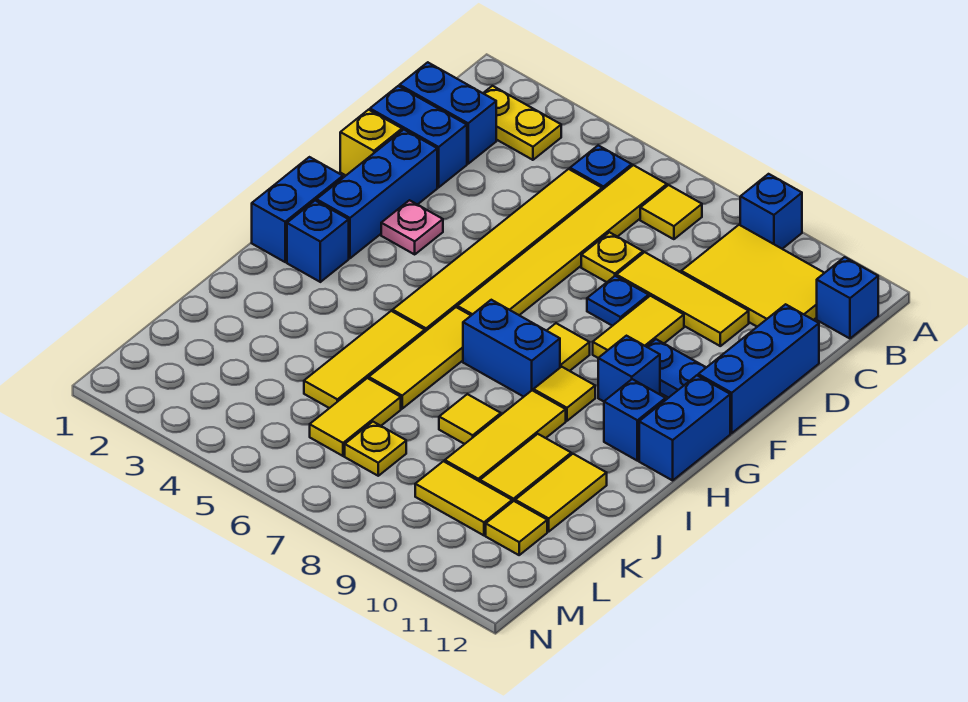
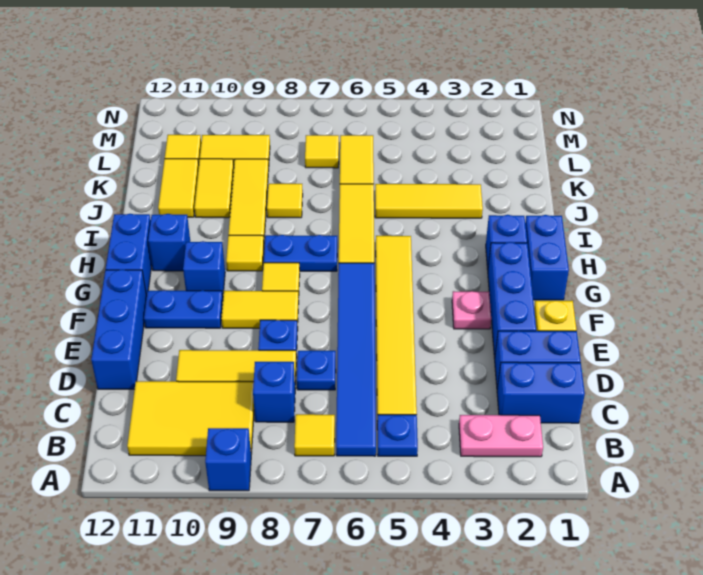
yellow plate B2:B3 level 1 -> pink plate B2:B3 level 1
yellow tile B6:G6 level 1 -> blue tile B6:G6 level 1
blue brick B12 level 1 -> blue brick C8 level 1
yellow plate D7 level 1 -> blue plate D7 level 1
yellow tile E9:F9 level 1 -> yellow tile F8:F9 level 1
blue brick H7:H8 level 1 -> blue plate H7:H8 level 1
yellow tile I5:K5 level 1 -> yellow tile J3:J5 level 1
yellow plate L7 level 1 -> yellow tile L7 level 1

